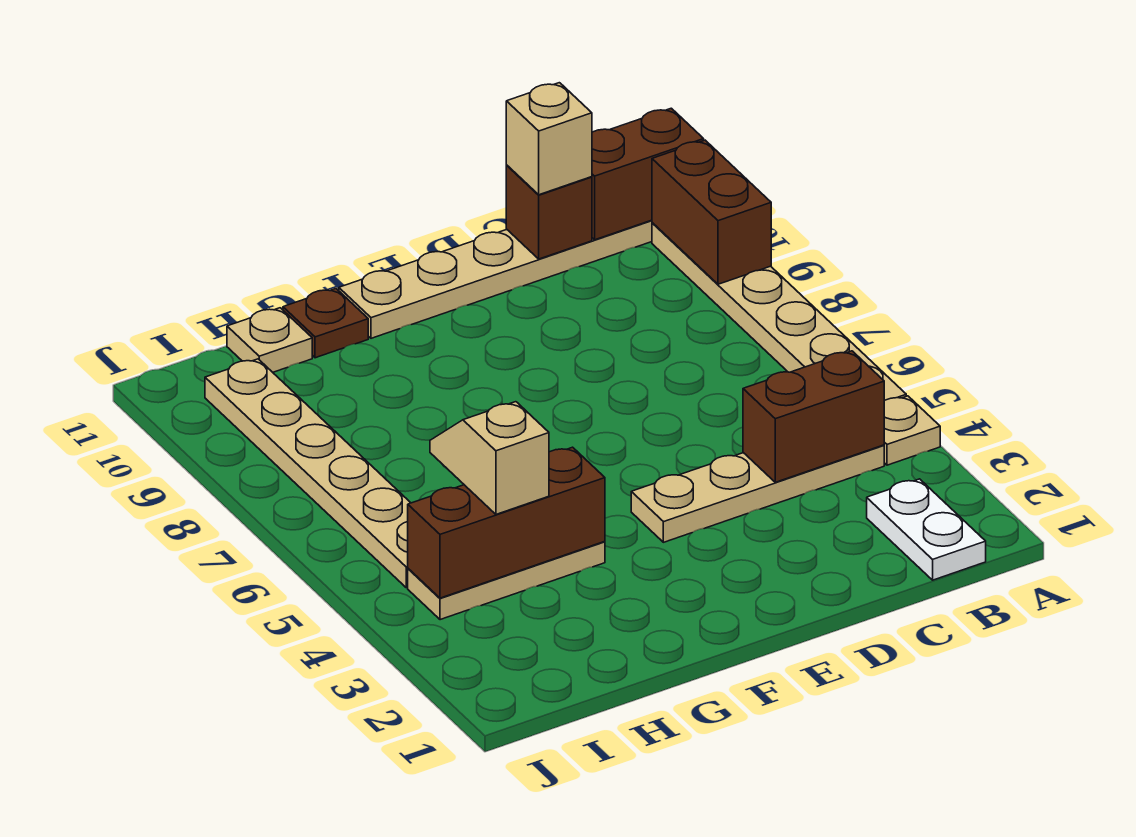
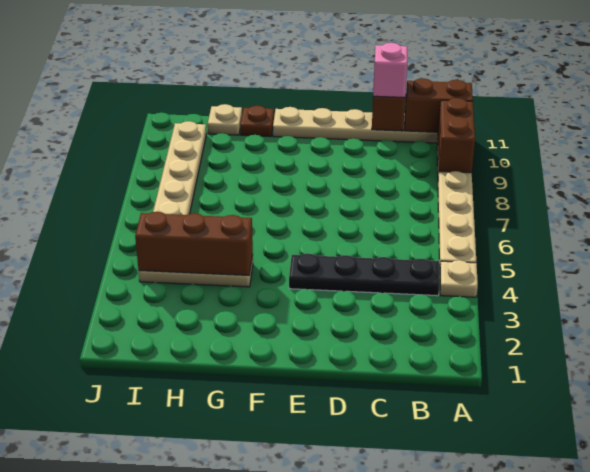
white plate B1:B2 level 1 -> none
tan plate B4:E4 level 1 -> black plate B4:E4 level 1
brown brick B4:C4 level 2 -> none
tan brick C11 level 3 -> pink brick C11 level 3
tan slope H4:H5 level 3 top 4 -> none

